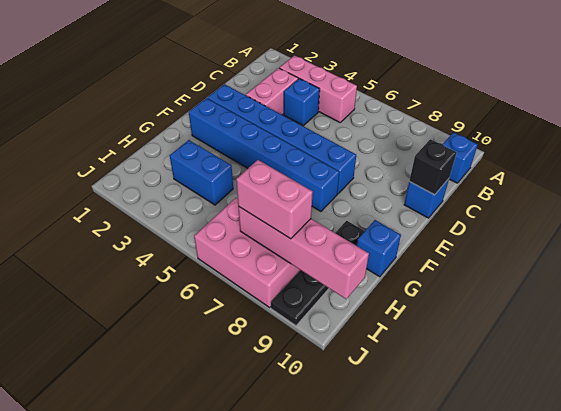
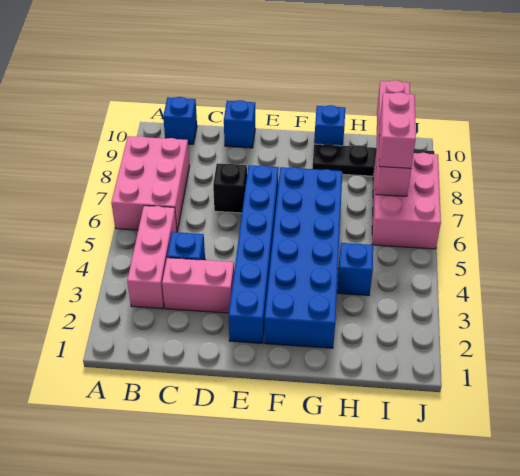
none -> pink brick A6:B8 level 1
black brick D10 level 2 -> black brick D7 level 1
blue brick F2:F7 level 1 -> blue brick F2:G7 level 1
blue brick H3:H4 level 1 -> blue brick H4 level 1

